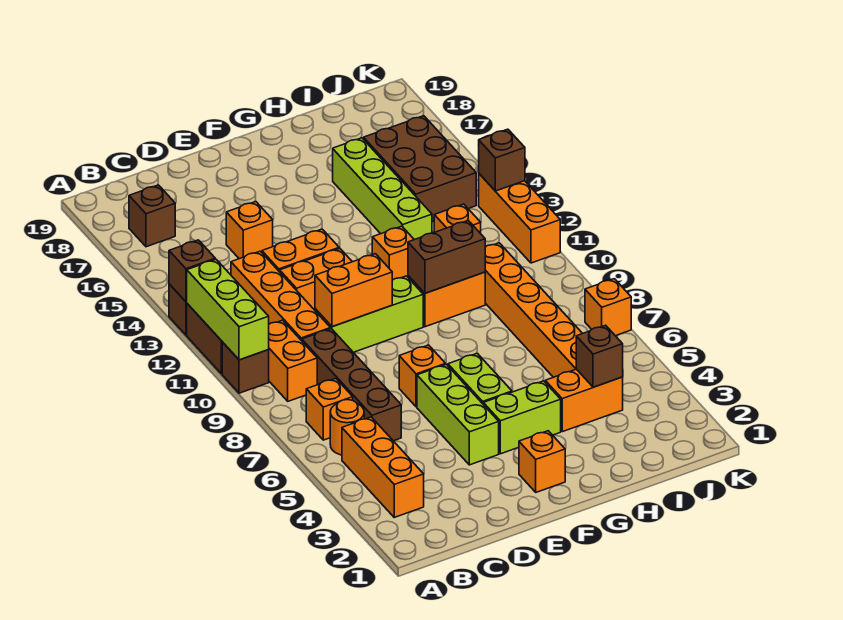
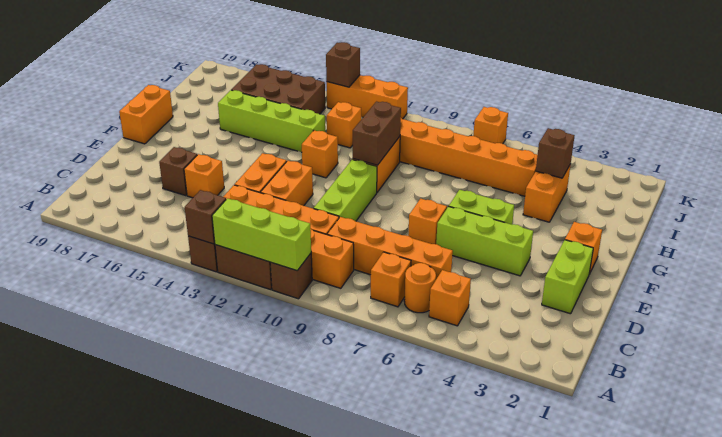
orange brick B3:B5 level 1 -> orange brick B5 level 1
brown brick B17 level 1 -> brown brick D16 level 1
brown brick C6:C9 level 1 -> orange brick C6:C9 level 1
orange brick D10:E10 level 2 -> orange brick F19:G19 level 1
lime brick F4:G4 level 1 -> lime brick D2:E2 level 1

